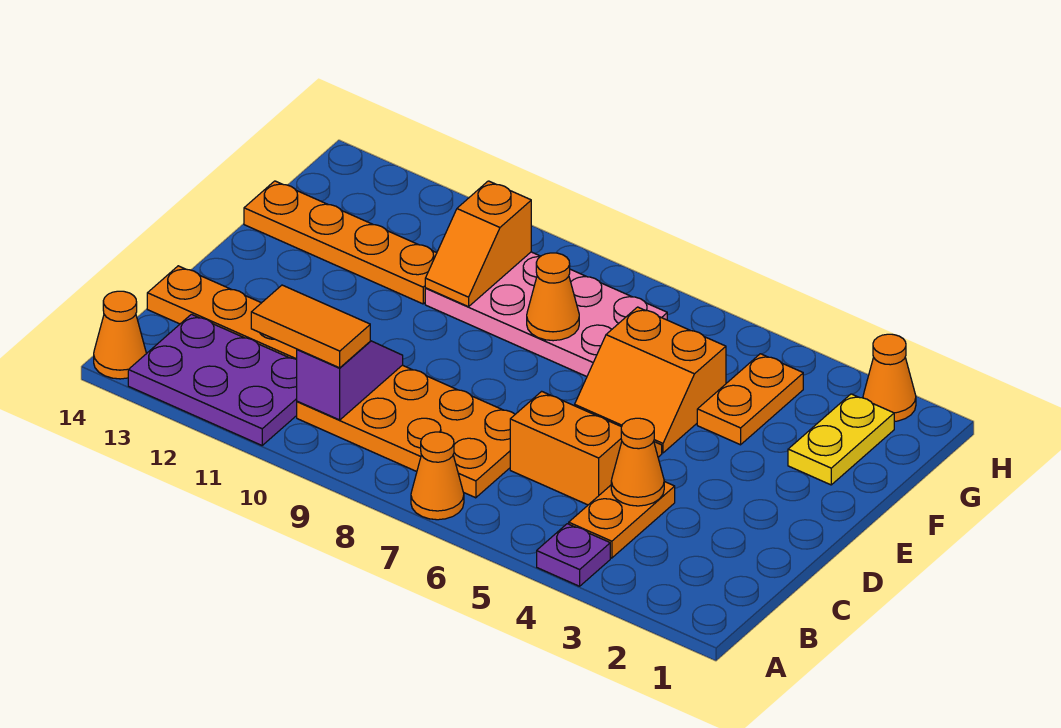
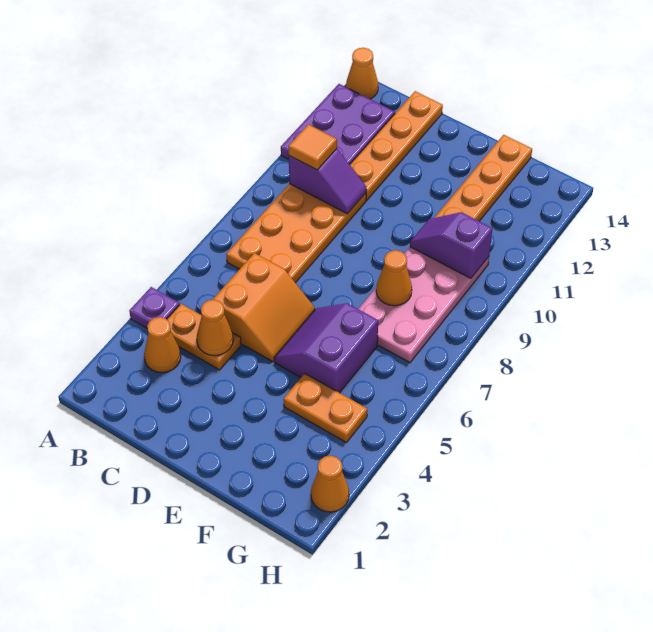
orange cone A7 level 1 -> orange cone B3 level 1
orange tile B10:B11 level 3 -> orange tile B10 level 3
orange slope E5:F6 level 1 top F -> purple slope E5:F6 level 1 top F
yellow plate F2:G2 level 1 -> none
orange slope F10:G10 level 2 top G -> purple slope F10:G10 level 2 top G

